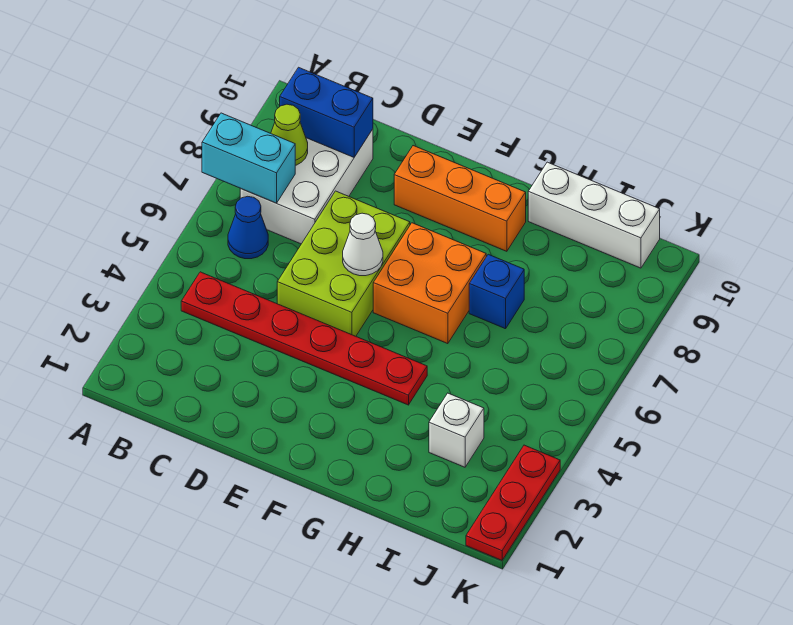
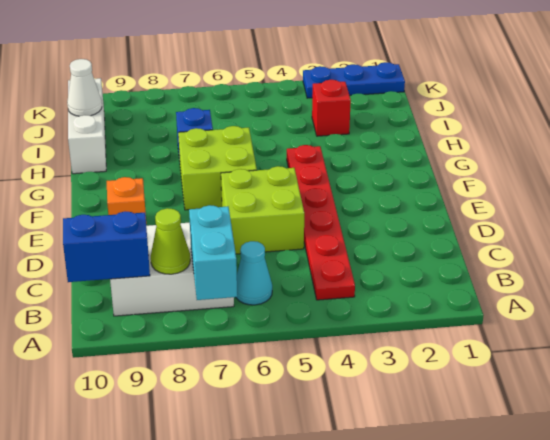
blue cone B6 level 1 -> cyan cone B6 level 1
blue brick B9:C9 level 2 -> blue brick B9:B10 level 2
lime brick D5:E7 level 1 -> lime brick D5:E6 level 1
white cone E6 level 2 -> white cone I10 level 2
orange brick E9:G9 level 1 -> orange brick E9 level 1
orange brick F6:G7 level 1 -> lime brick F6:G7 level 1
white brick I3 level 1 -> red brick I3 level 1
red plate K1:K3 level 1 -> blue plate K1:K3 level 1

